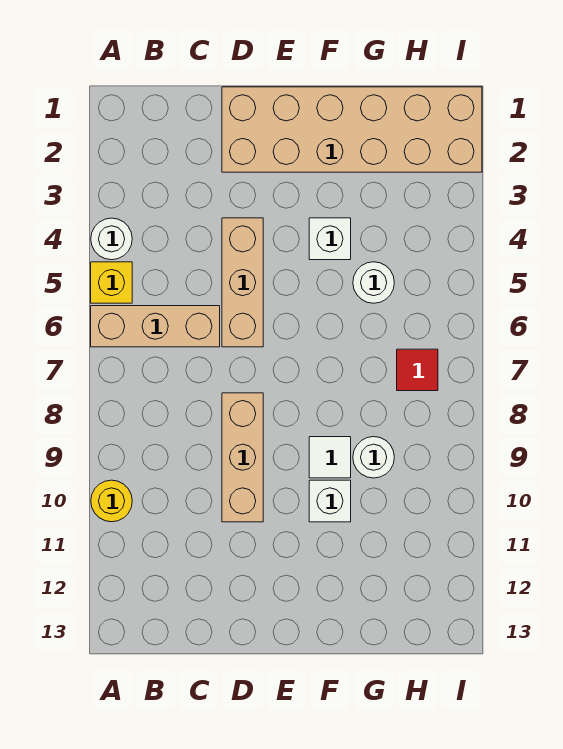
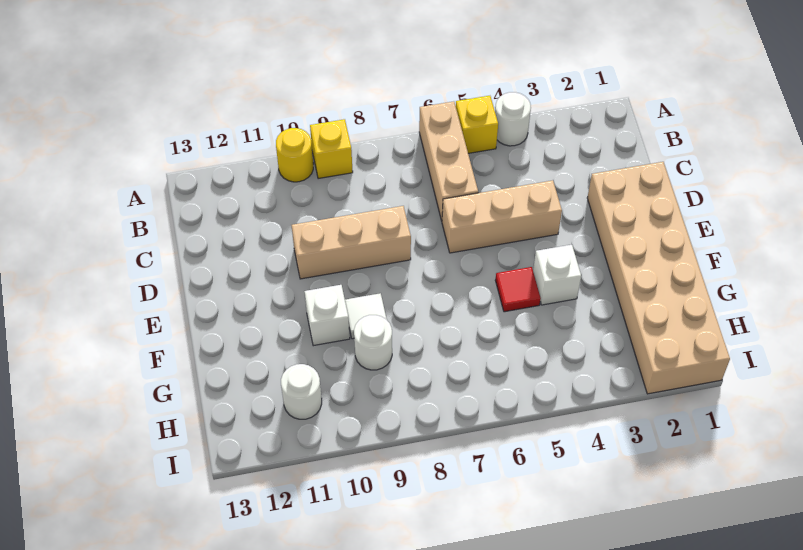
none -> yellow brick A9 level 1
white round brick G5 level 1 -> white round brick H11 level 1
red tile H7 level 1 -> red tile F5 level 1

